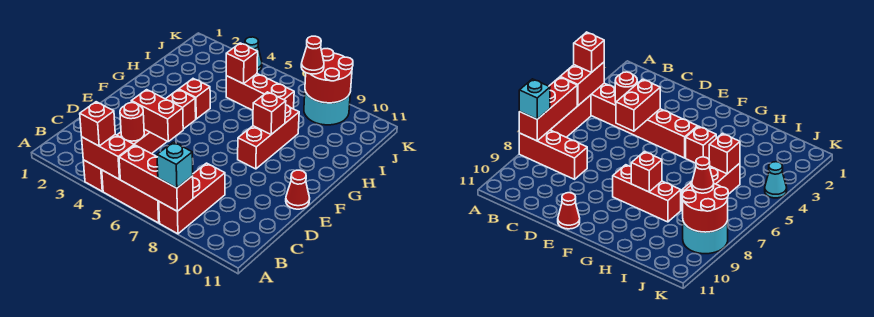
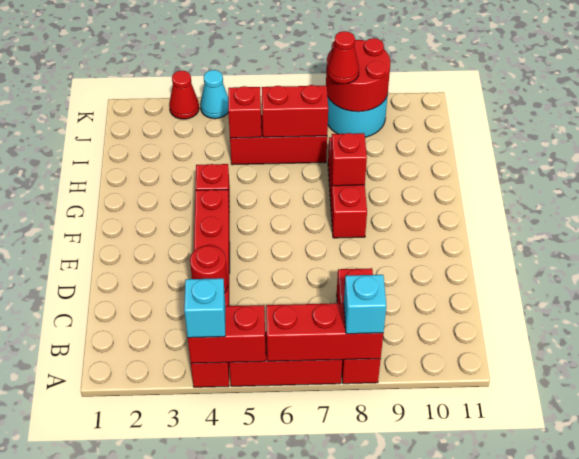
red brick A4 level 3 -> cyan brick A4 level 3
red brick D4:D5 level 2 -> red brick I6:I7 level 2
red cone E11 level 1 -> red cone K3 level 1

